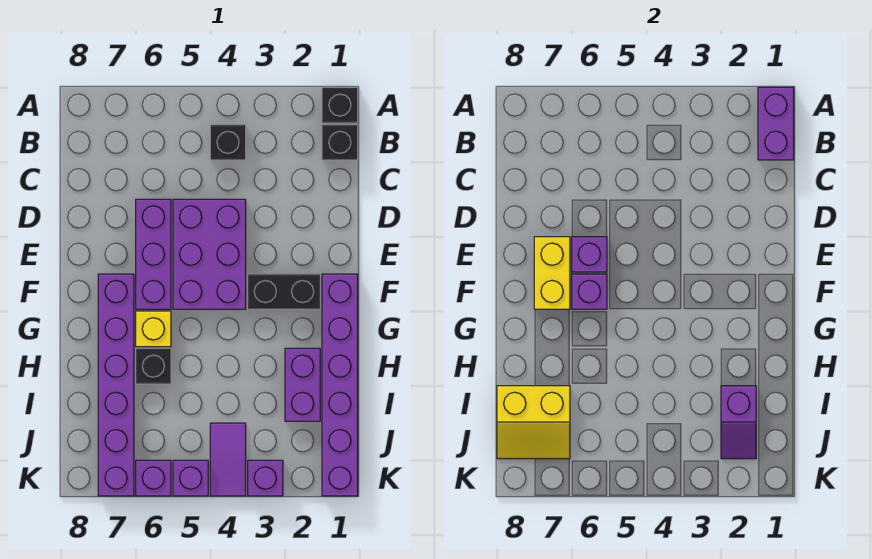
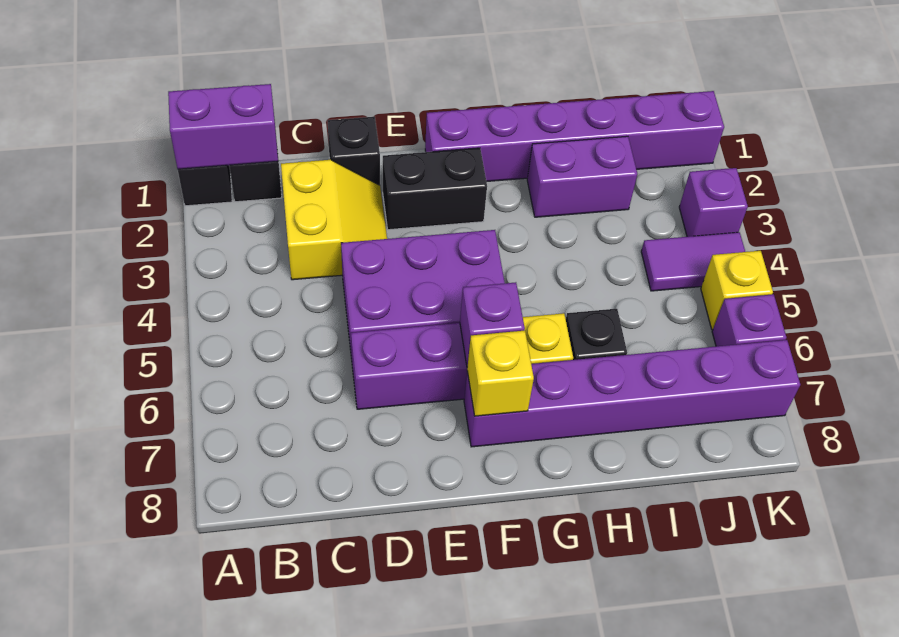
black brick B4 level 1 -> black brick D1 level 1
purple brick E6 level 2 -> none
yellow brick E7:F7 level 2 -> yellow brick F7 level 2
black brick F2:F3 level 1 -> black brick E2:F2 level 1
purple slope I2:J2 level 2 top I -> none
yellow slope I7:J8 level 2 top I -> yellow slope C2:D3 level 1 top C
purple brick K5 level 1 -> yellow brick K5 level 1

